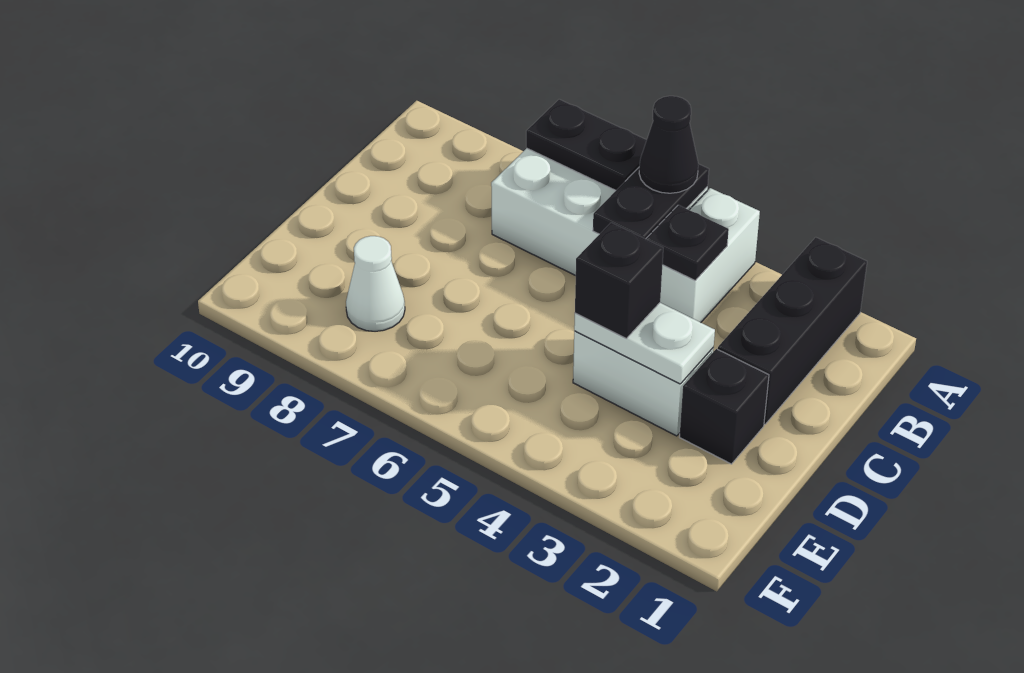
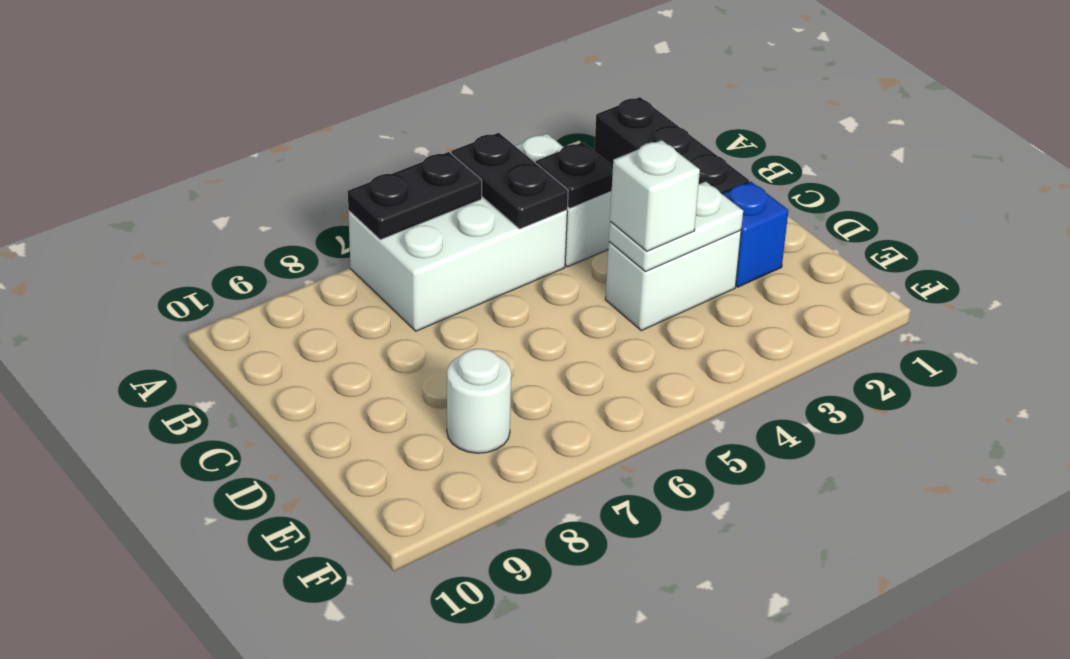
black cone A5 level 3 -> none
black brick D2 level 1 -> blue brick D2 level 1
black brick D4 level 3 -> white brick D4 level 3
white cone E8 level 1 -> white round brick E8 level 1

